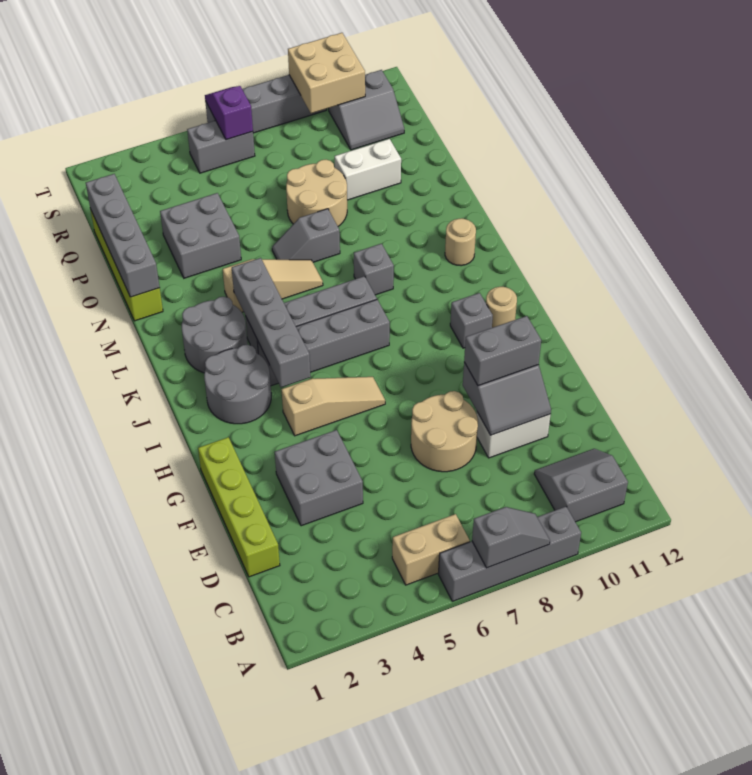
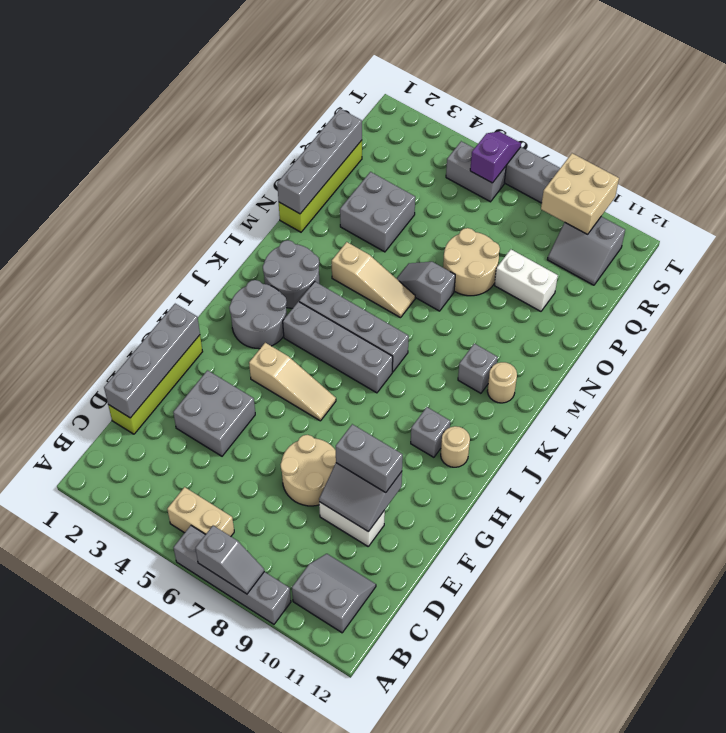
grey brick I4:L4 level 2 -> grey brick D1:G1 level 2
grey brick L8 level 1 -> grey brick L10 level 1

